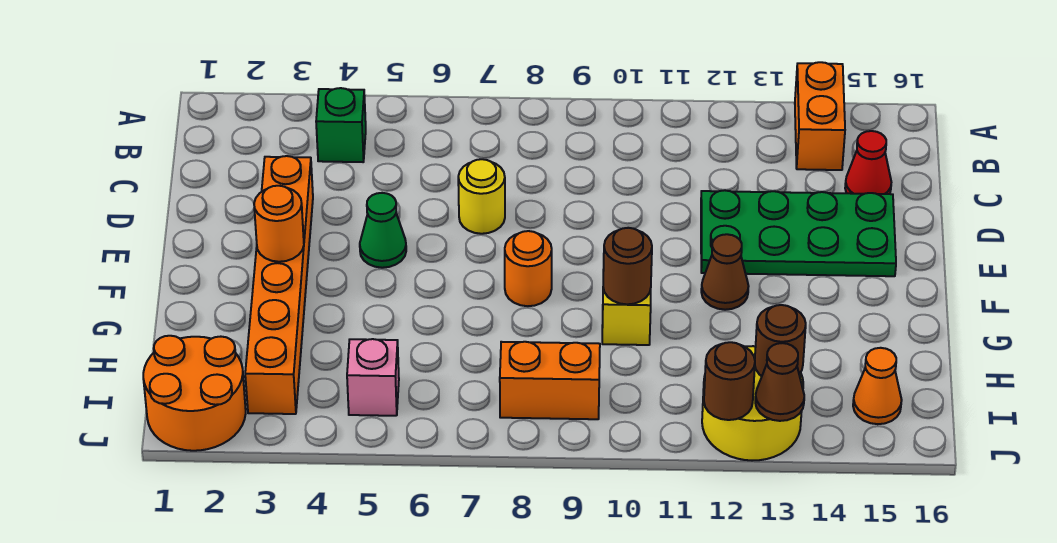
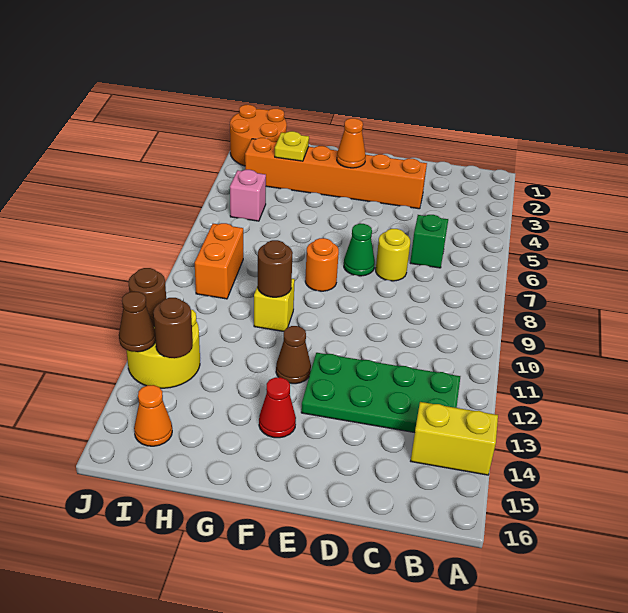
orange brick A14:B14 level 1 -> yellow brick A14:B14 level 1
green brick B4 level 1 -> green brick C6 level 1
red cone C15 level 1 -> red cone F14 level 1
green plate D12:E15 level 1 -> green plate B12:E13 level 1
green cone E5 level 1 -> green cone E7 level 1
orange round brick F3 level 2 -> orange cone F3 level 2
none -> yellow plate H3 level 2

